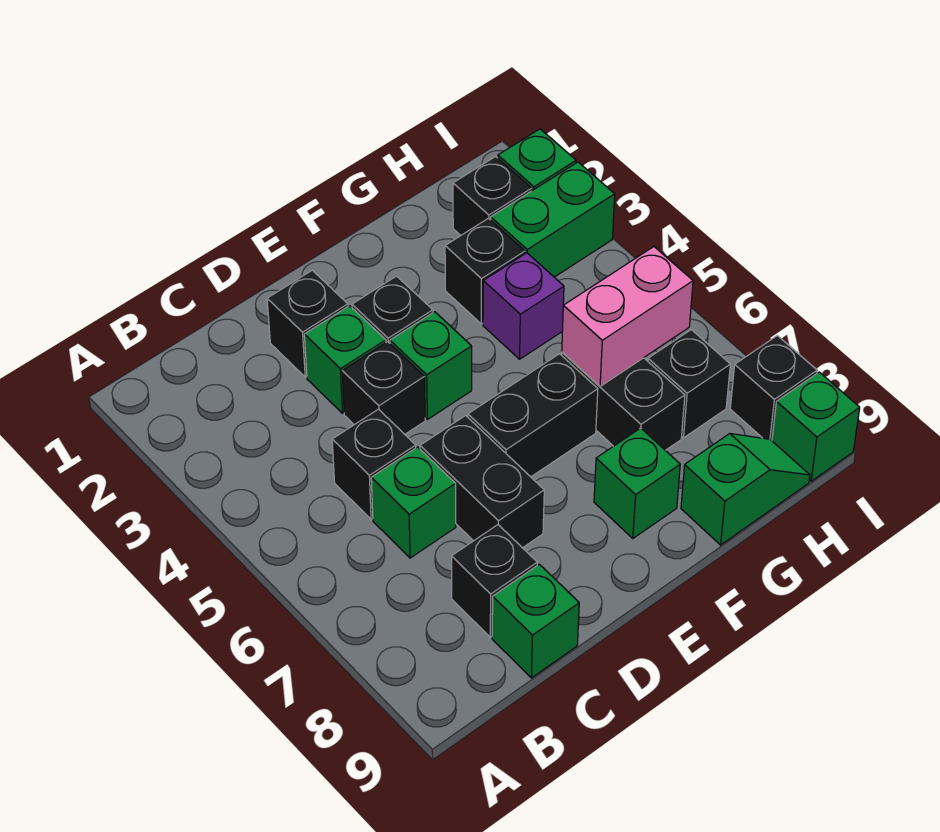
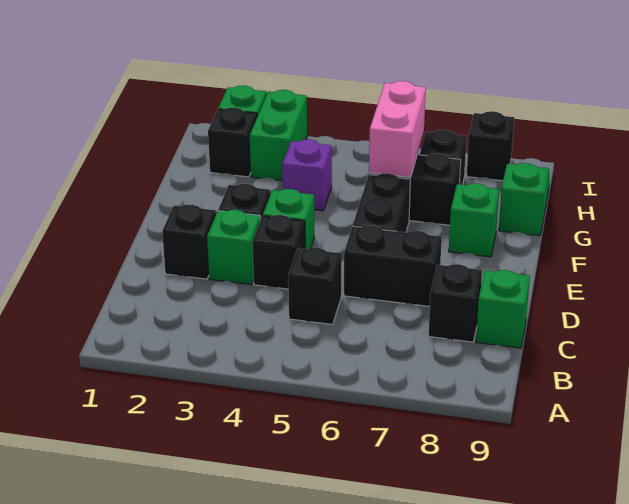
green brick C6 level 1 -> none
black brick G3 level 1 -> none
green brick I9 level 1 -> none

